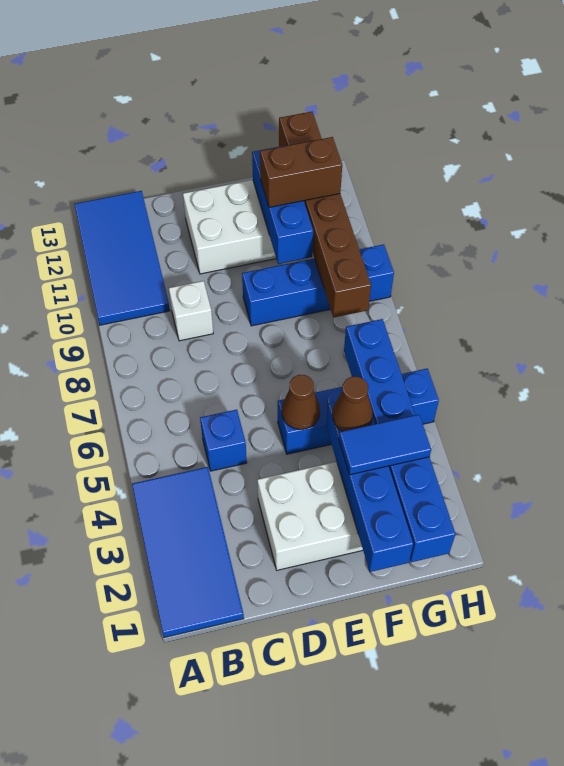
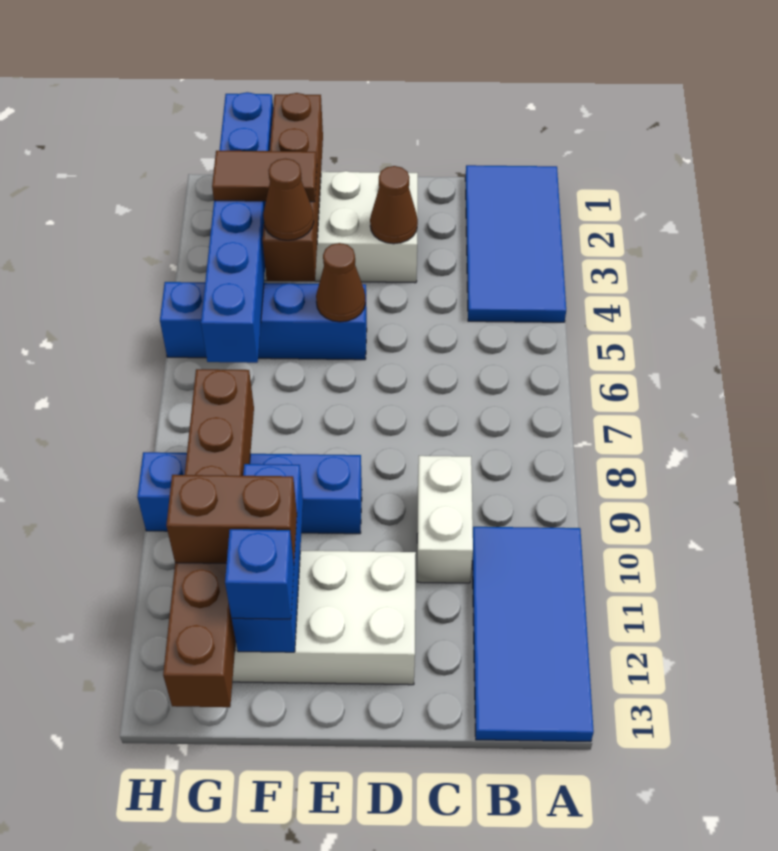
blue brick C5 level 1 -> blue brick F12 level 3
white brick C9 level 1 -> white brick C9:C10 level 1
none -> brown cone D3 level 2
blue brick F1:F4 level 2 -> brown brick F1:F4 level 2
blue tile F3:G3 level 3 -> brown tile F3:G3 level 3

